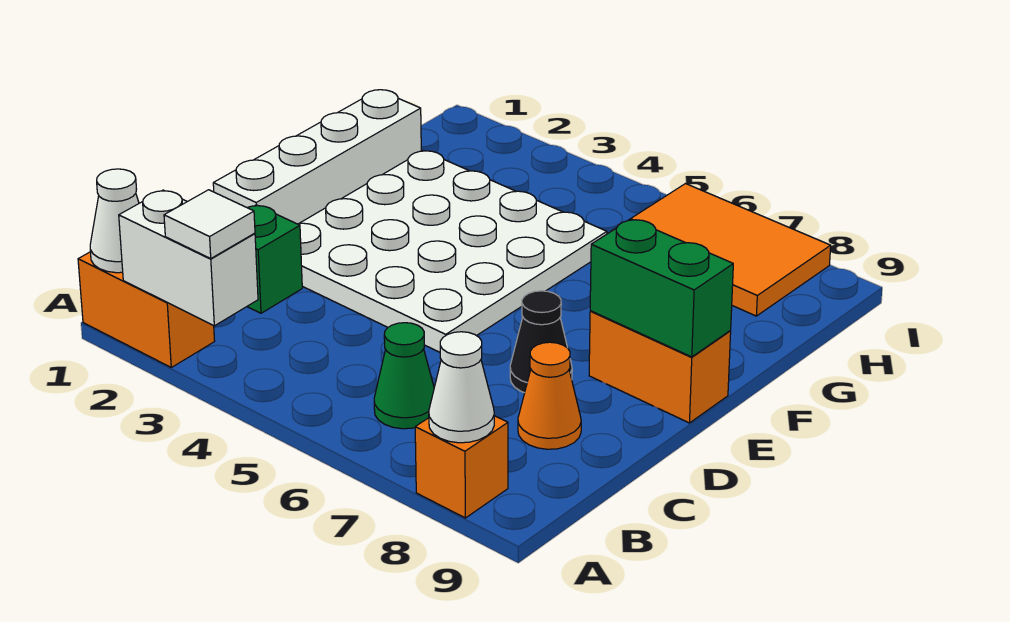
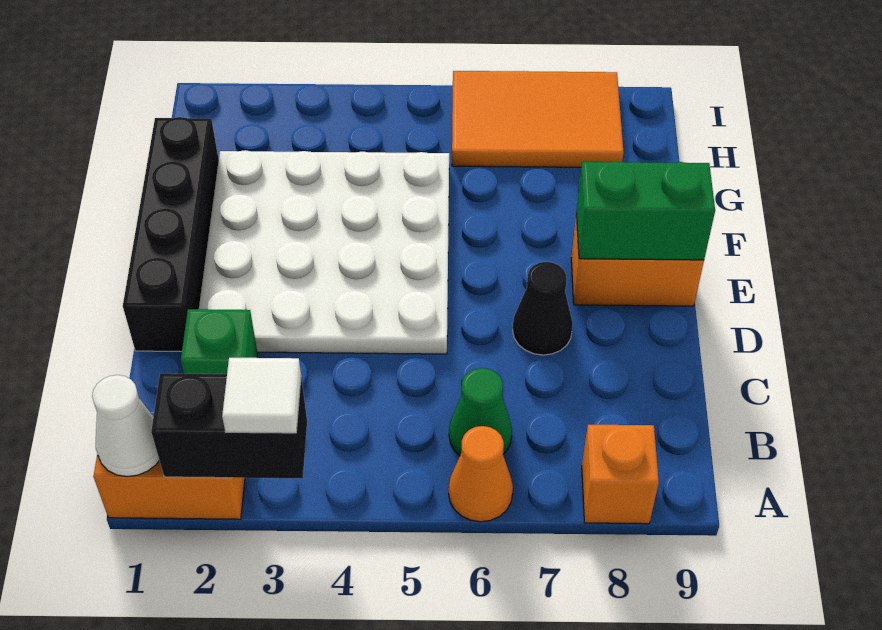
white brick A2:A3 level 2 -> black brick A2:A3 level 2
white cone A8 level 2 -> none
orange cone C8 level 1 -> orange cone A6 level 1
white brick D1:G1 level 1 -> black brick D1:G1 level 1

